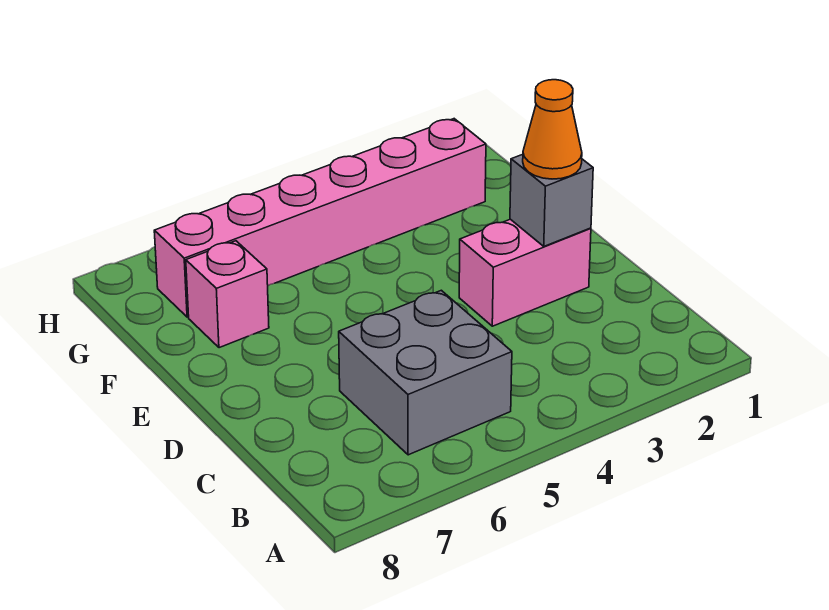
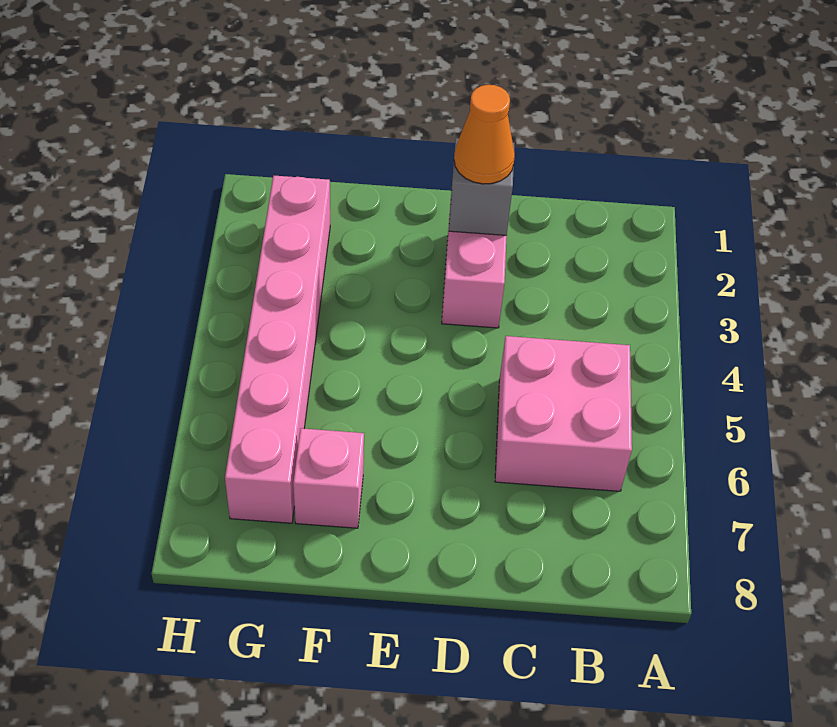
grey brick B5:C6 level 1 -> pink brick B5:C6 level 1

